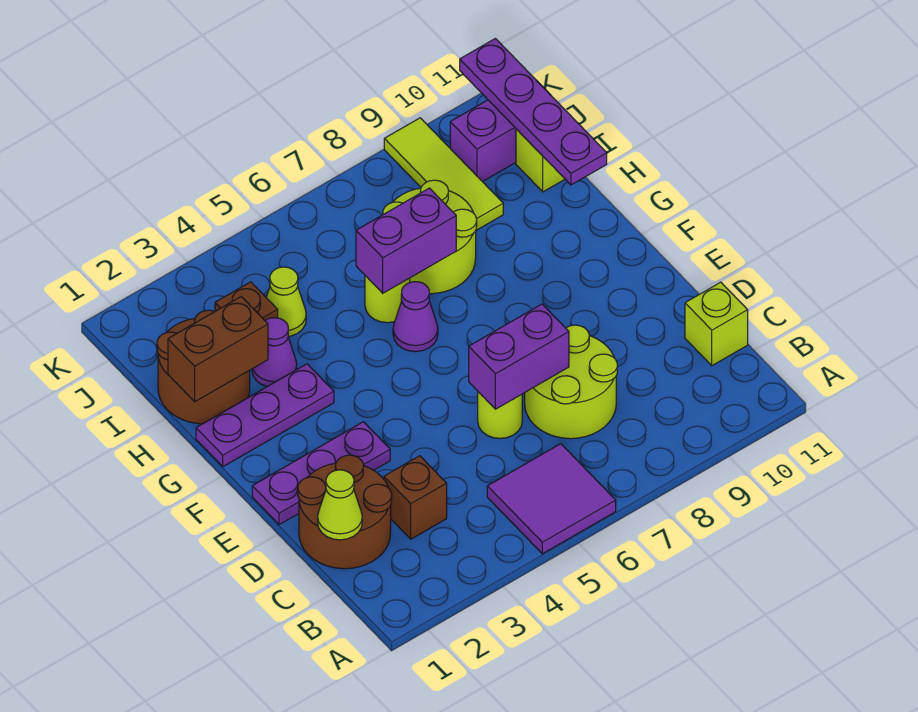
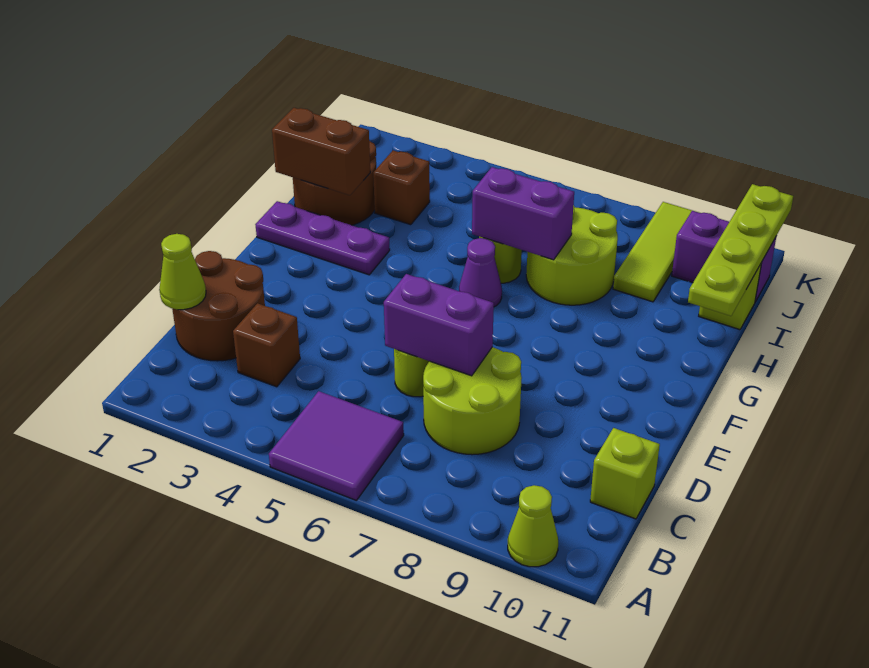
purple plate E1:E3 level 1 -> none
purple cone H3 level 1 -> none
purple plate H11:K11 level 2 -> lime plate H11:K11 level 2
lime cone I4 level 1 -> lime cone A10 level 1

